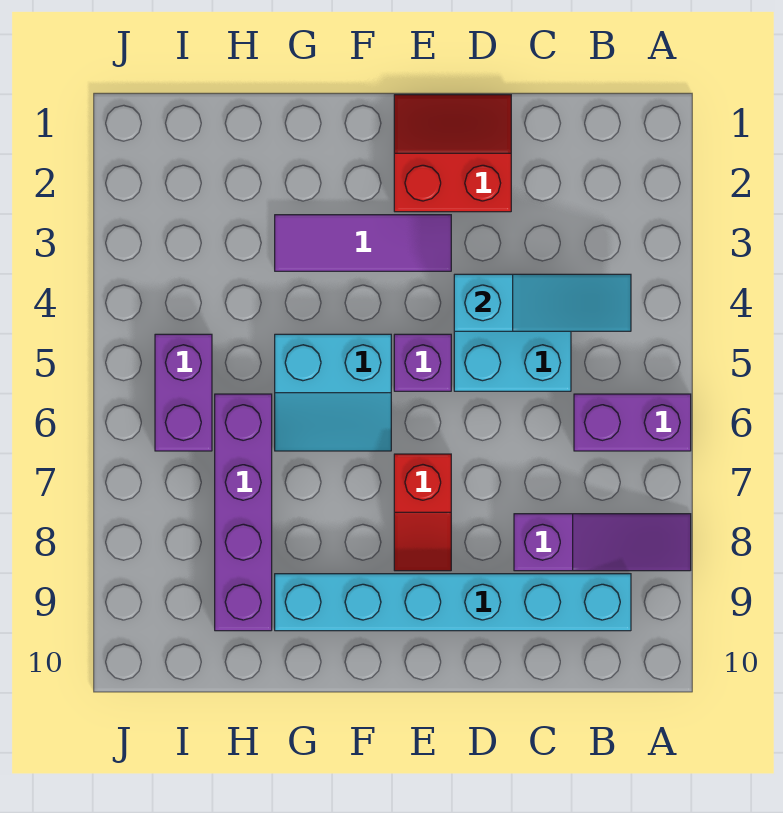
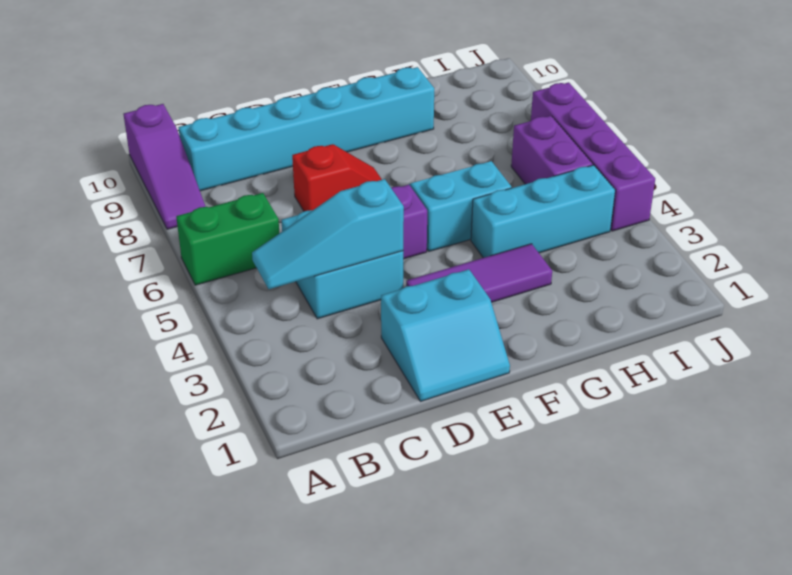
purple brick A6:B6 level 1 -> green brick A6:B6 level 1
purple slope A8:C8 level 1 top C -> purple slope A8:A10 level 1 top 10
red slope D1:E2 level 1 top 2 -> cyan slope D1:E2 level 1 top 2
red slope E7:E8 level 1 top 7 -> red slope D7:E7 level 1 top D
none -> cyan brick G4:I4 level 1
purple brick H6:H9 level 1 -> purple brick J4:J7 level 1

